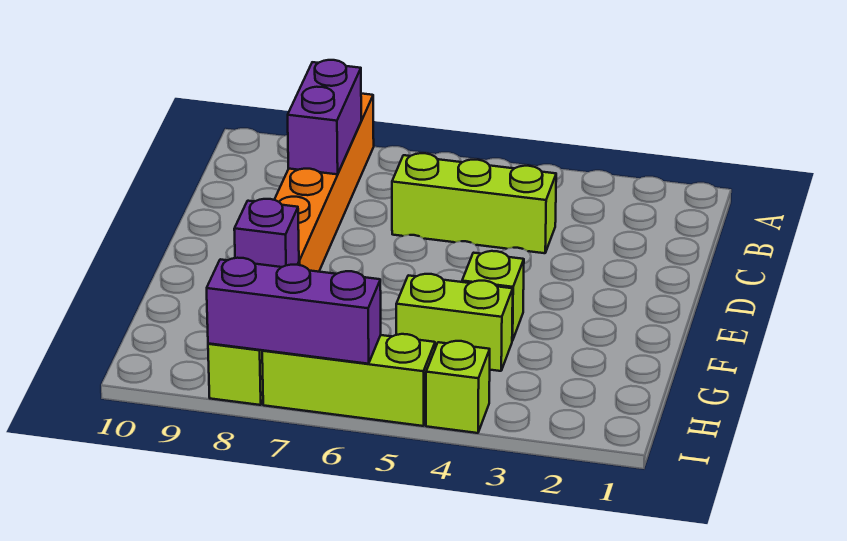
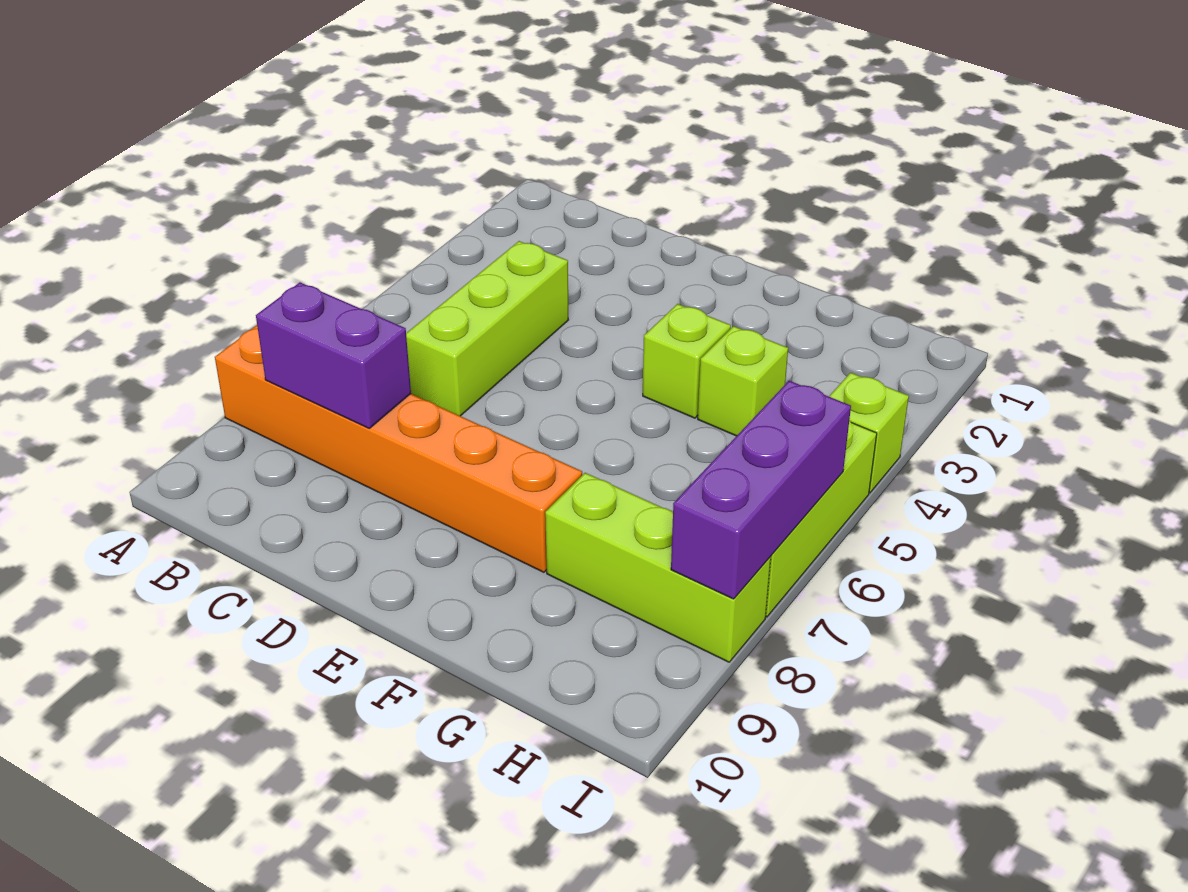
lime brick G4:G5 level 1 -> lime brick G4 level 1
purple brick G8 level 2 -> none

